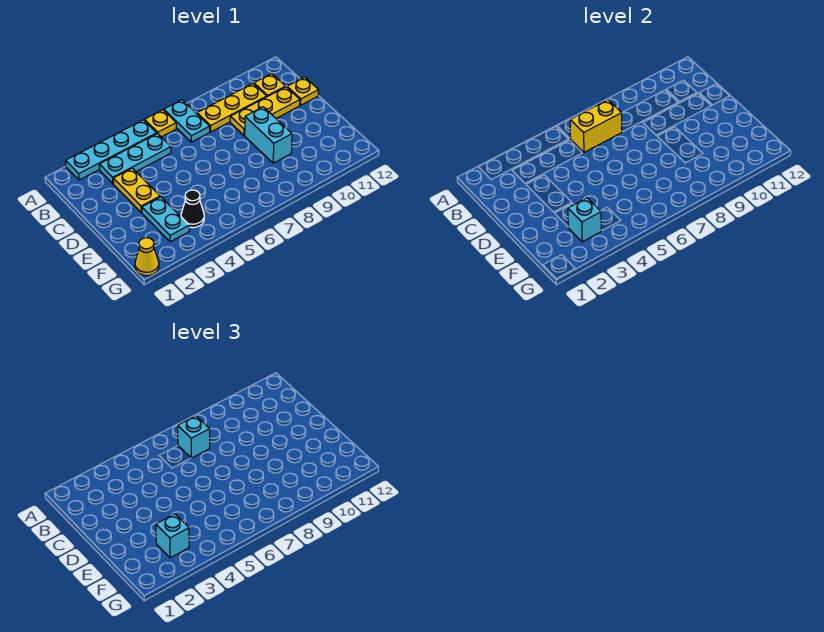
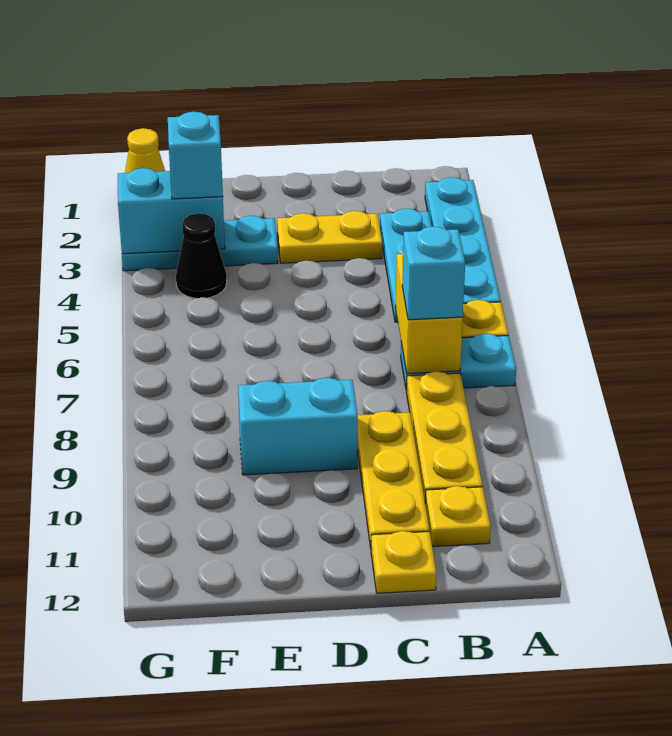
cyan plate E3:F3 level 1 -> cyan plate E3:G3 level 1
cyan brick F3 level 2 -> cyan brick F3:G3 level 2

